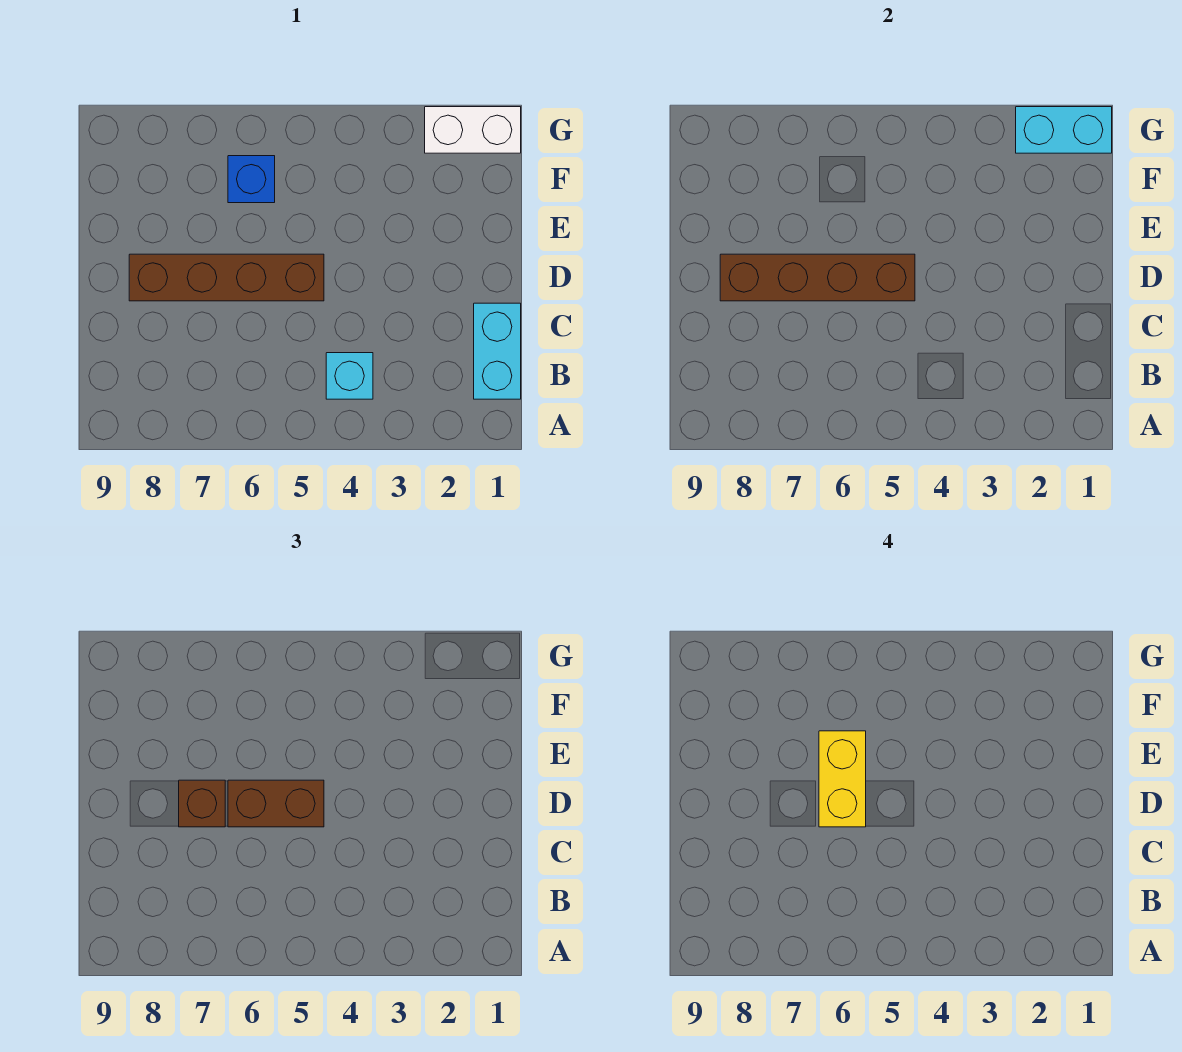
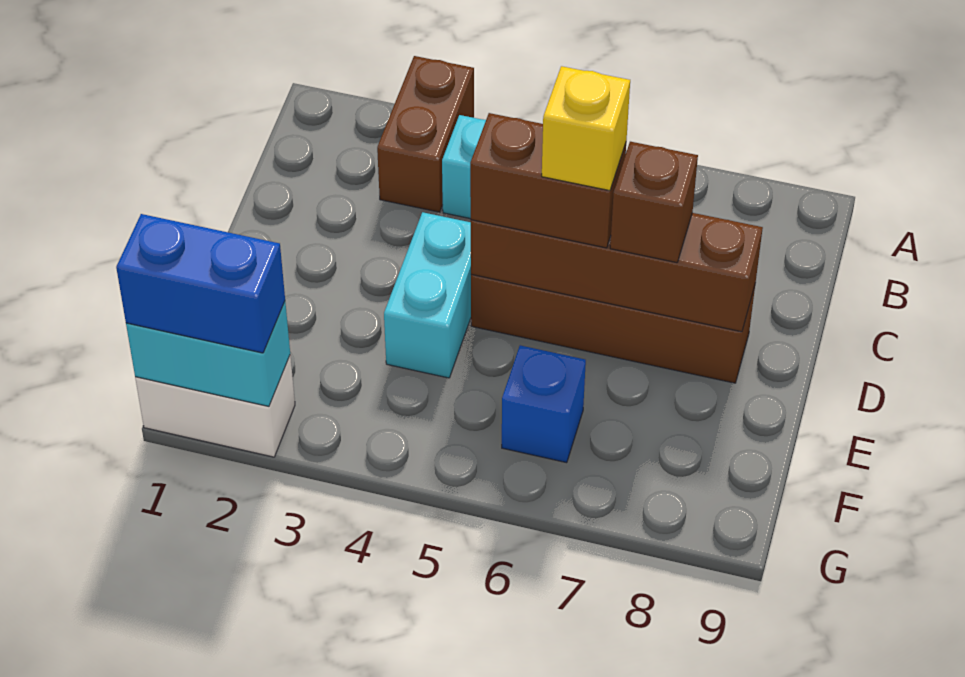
none -> brown brick A3:B3 level 1
cyan brick B1:C1 level 1 -> cyan brick D4:E4 level 1
yellow brick D6:E6 level 4 -> yellow brick D6 level 4
none -> blue brick G1:G2 level 3

